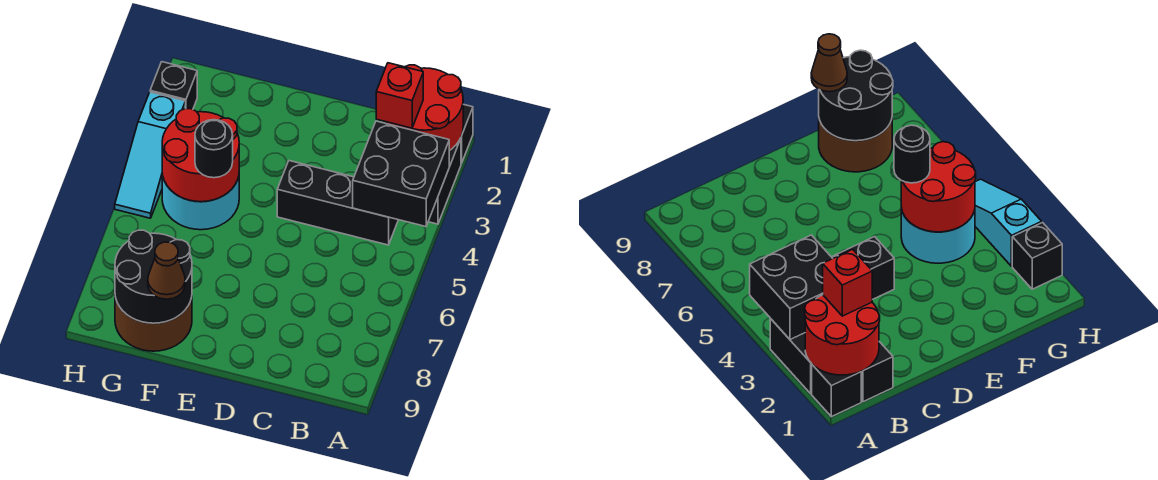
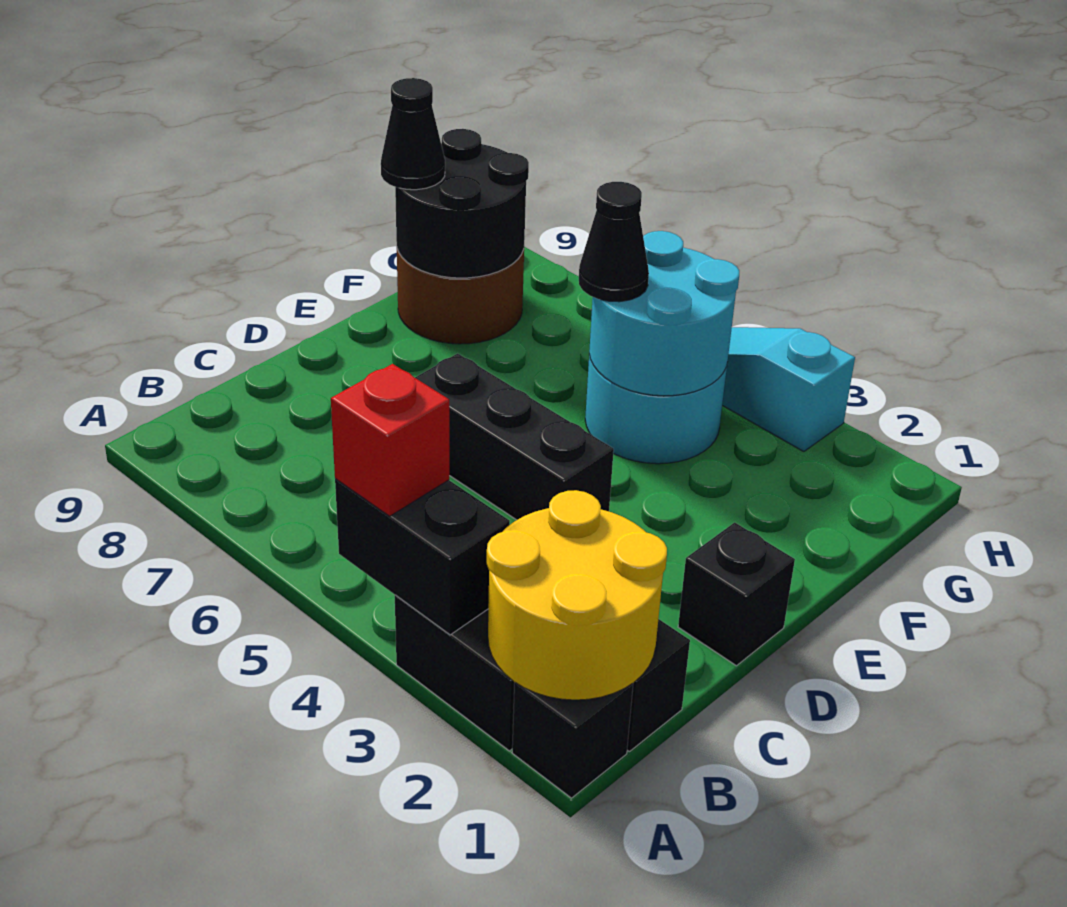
red round brick A1:B2 level 2 -> yellow round brick A1:B2 level 2
black brick A3:B4 level 2 -> black brick A3:A4 level 2
red brick B2 level 3 -> red brick A4 level 3
black brick B4:D4 level 1 -> black brick D4:D6 level 1
red round brick F4:G5 level 2 -> cyan round brick F4:G5 level 2
black round brick F5 level 3 -> black cone F5 level 3
brown cone F9 level 3 -> black cone F9 level 3
black brick H2 level 1 -> black brick D1 level 1

